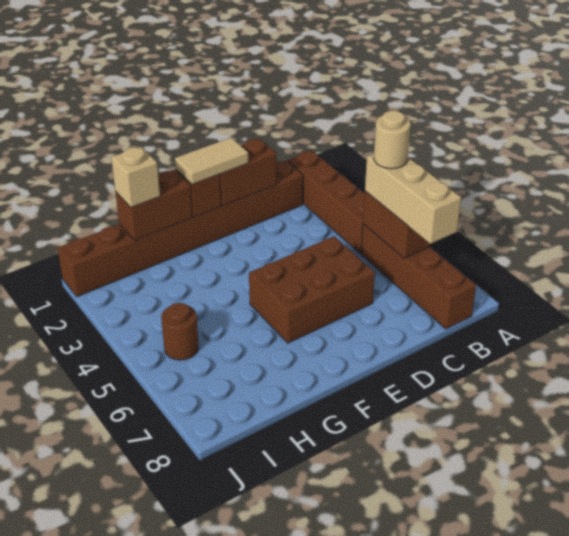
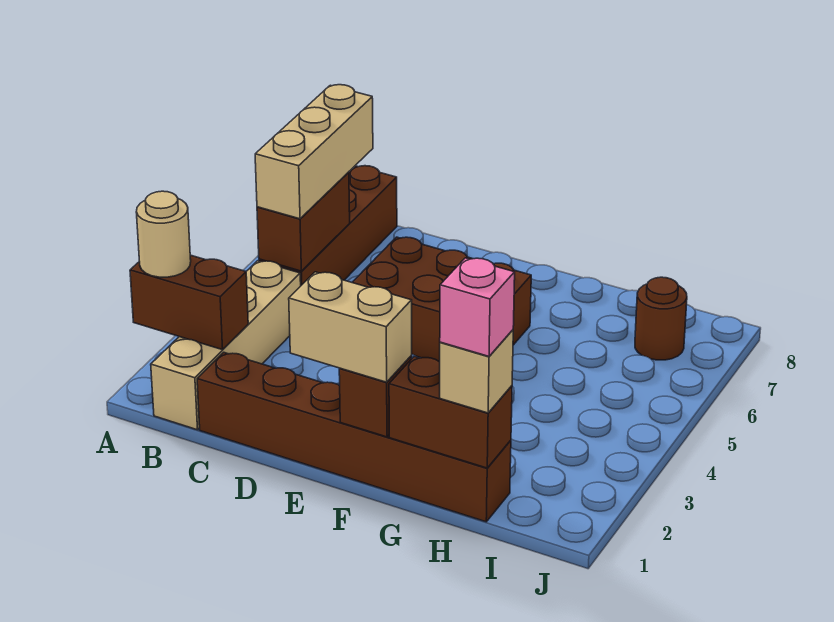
brown brick B1:B4 level 1 -> tan brick B1:B4 level 1
tan round brick B5 level 4 -> tan round brick A2 level 3
brown brick C1:J1 level 1 -> brown brick C1:H1 level 1
brown brick D1:E1 level 2 -> brown brick A2:B2 level 2
tan tile E1:F1 level 3 -> tan brick E1:F1 level 3
none -> pink brick H1 level 4
brown round brick I5 level 1 -> brown round brick I7 level 1

